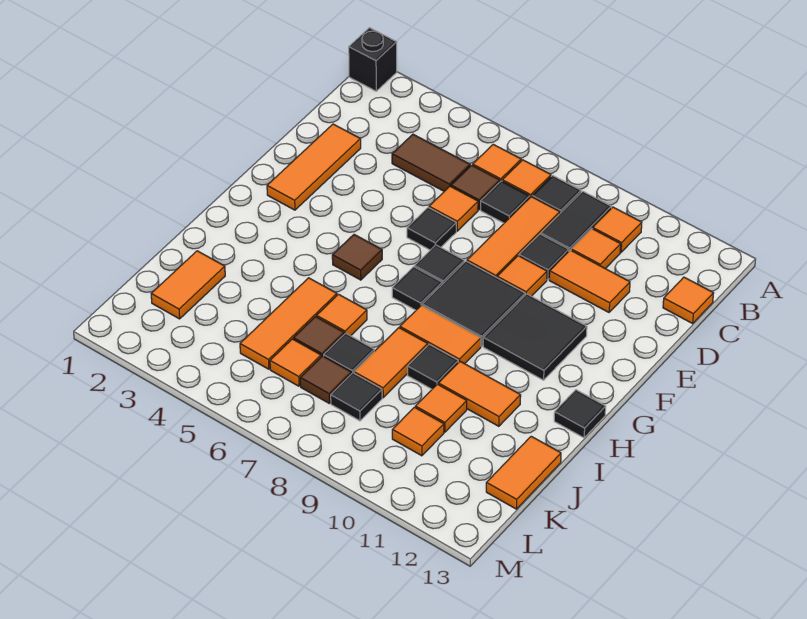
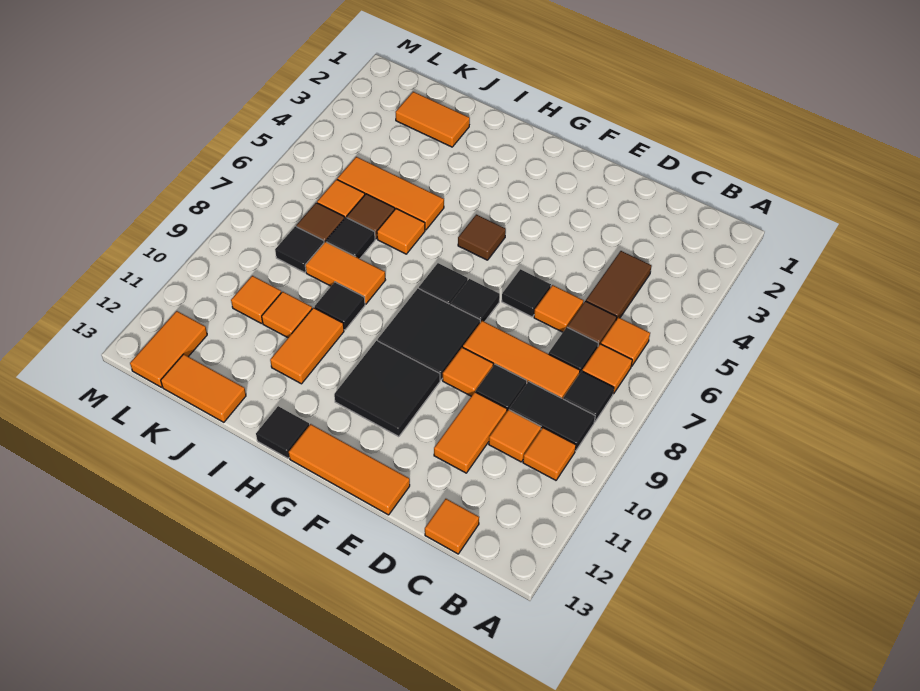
black brick A1 level 1 -> none
orange tile D2:F2 level 1 -> orange tile E13:G13 level 1
orange tile H8:H9 level 1 -> orange tile L12:L13 level 1

